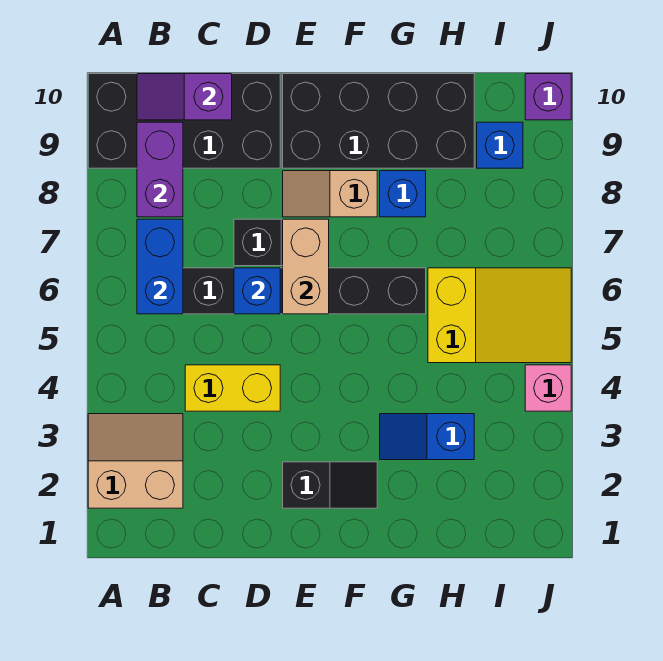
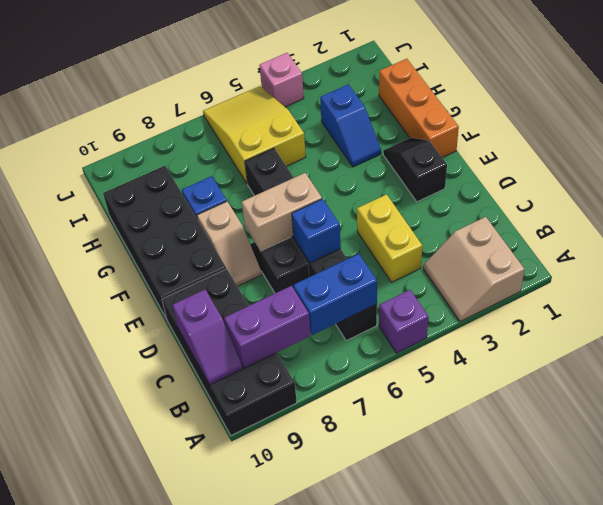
none -> orange brick F1:H1 level 1
blue brick I9 level 1 -> none
purple brick J10 level 1 -> purple brick A5 level 1

